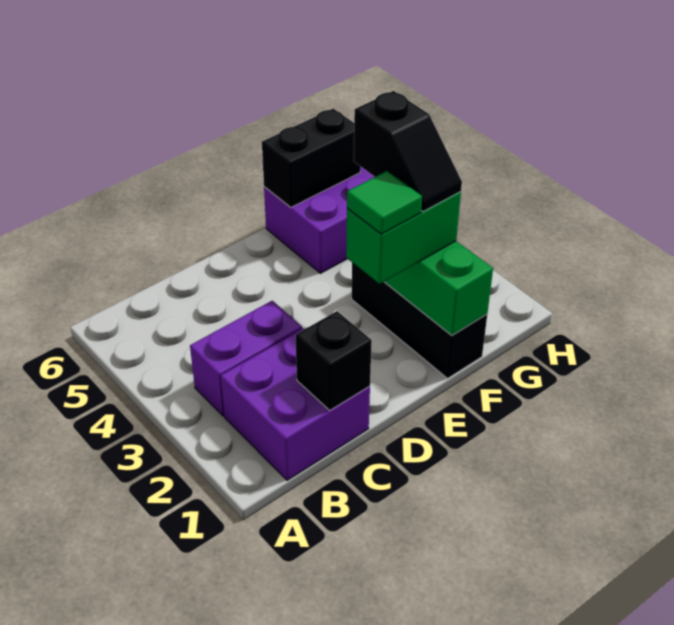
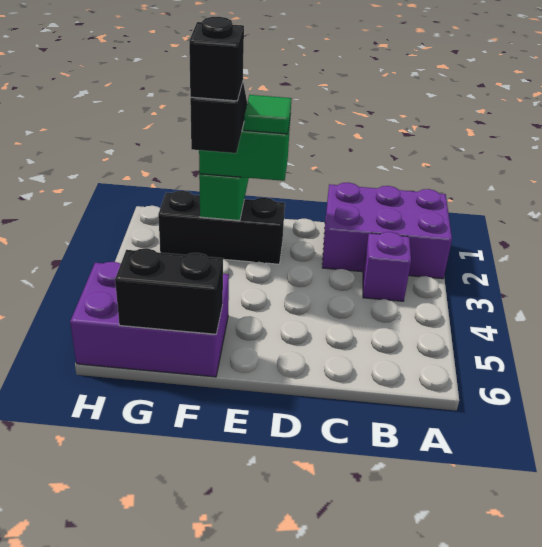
purple brick B1:C2 level 1 -> purple brick A1:C2 level 1
purple brick B3:C3 level 1 -> purple brick B3 level 1
black brick C1 level 2 -> black brick F3 level 5
black brick F1:F3 level 1 -> black brick E2:G2 level 1

